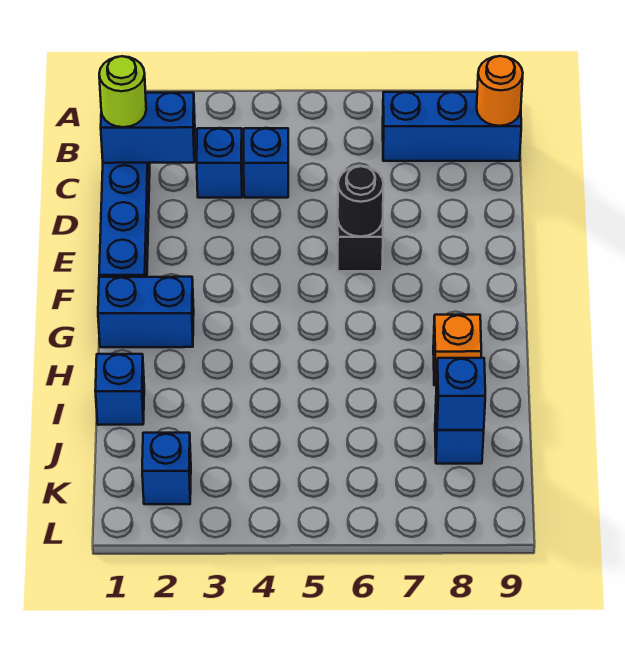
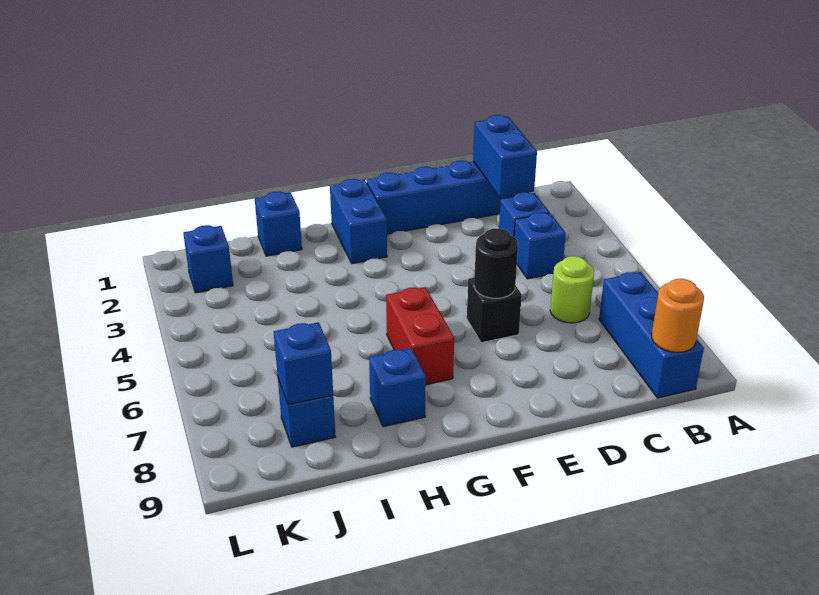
lime round brick C1 level 3 -> lime round brick C6 level 1
none -> red brick G6:G7 level 1
orange brick H8 level 1 -> blue brick H8 level 1

